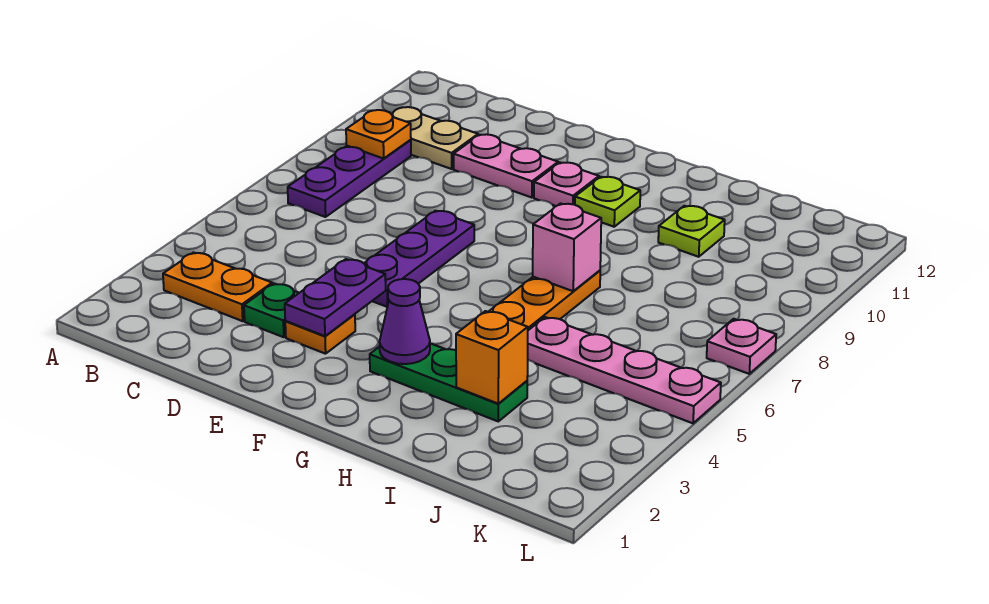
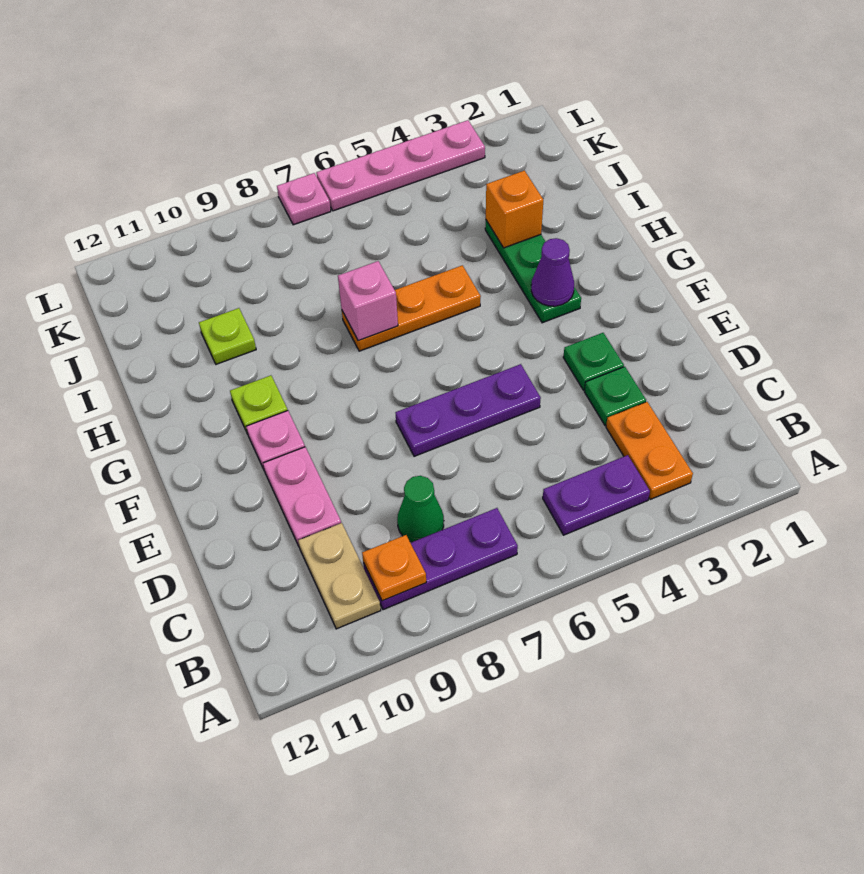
none -> green cone C8 level 1
orange plate E3 level 1 -> green plate E3 level 1
purple plate E3:E4 level 2 -> purple plate B4:B5 level 1
pink plate I5:L5 level 1 -> pink plate L3:L6 level 1

